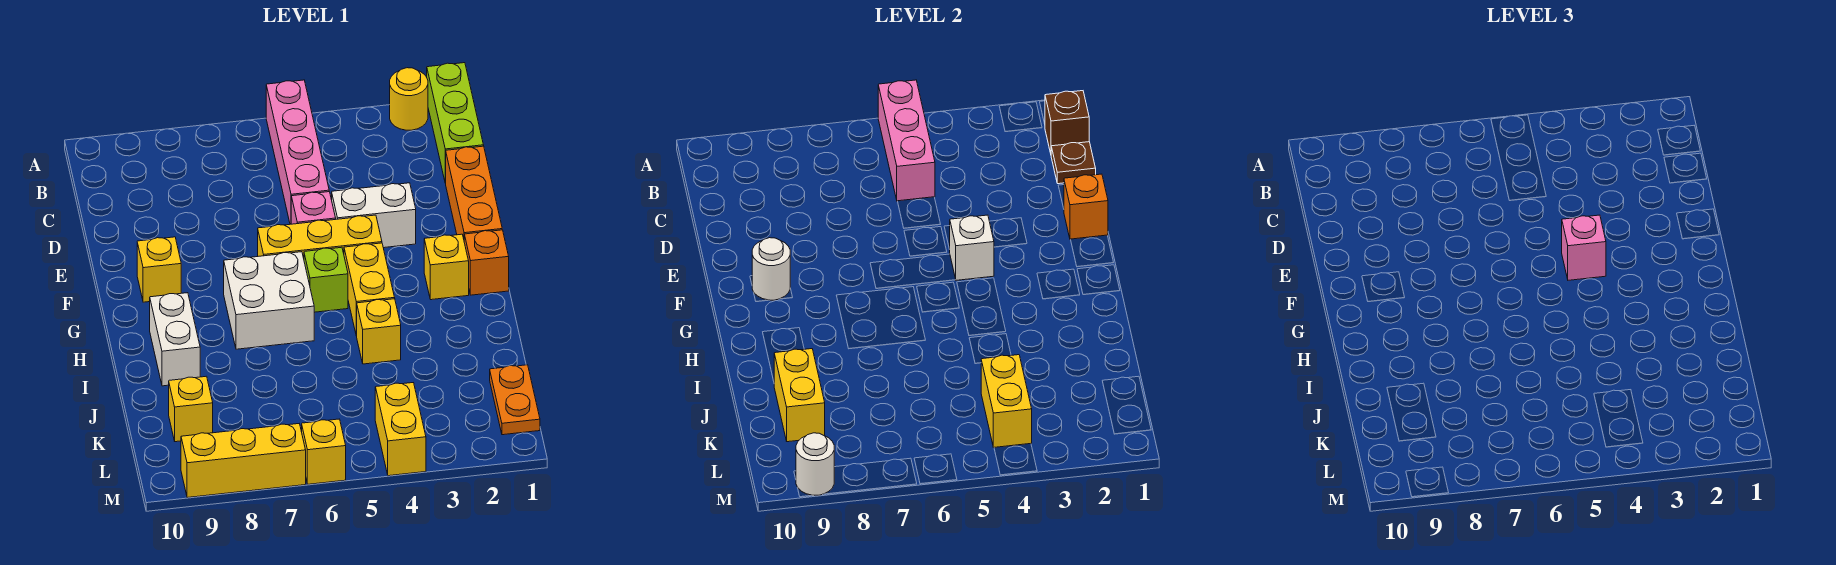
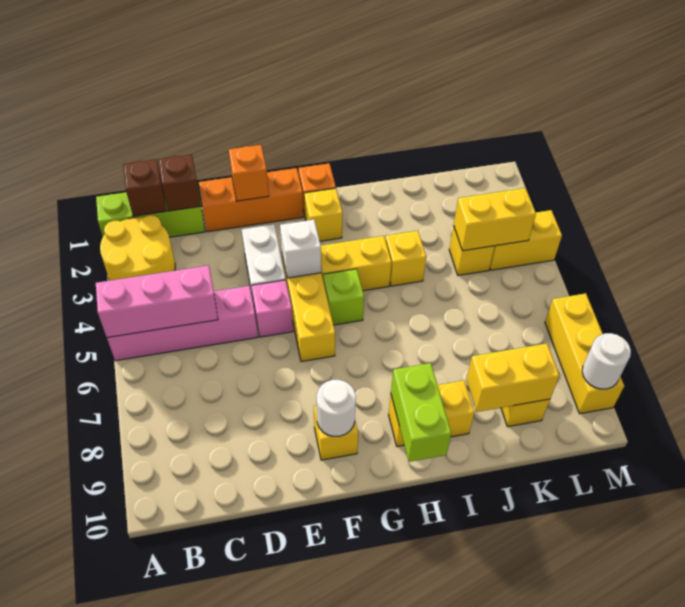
yellow round brick A2 level 1 -> yellow round brick A2:B3 level 1
brown plate C1 level 2 -> brown brick C1 level 2
pink brick F4 level 3 -> none
white brick G6:H7 level 1 -> none
white brick H9:I9 level 1 -> yellow brick H9:I9 level 1
none -> lime brick H9:H10 level 2
orange plate K1:L1 level 1 -> none
yellow brick M6 level 1 -> yellow brick K4 level 1

